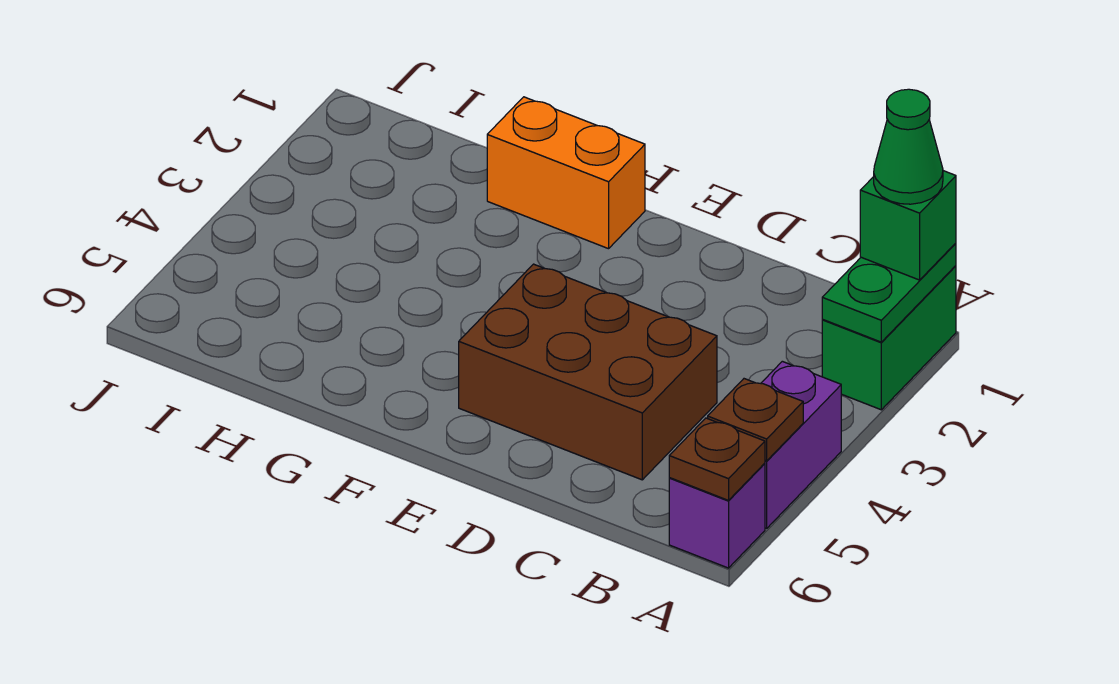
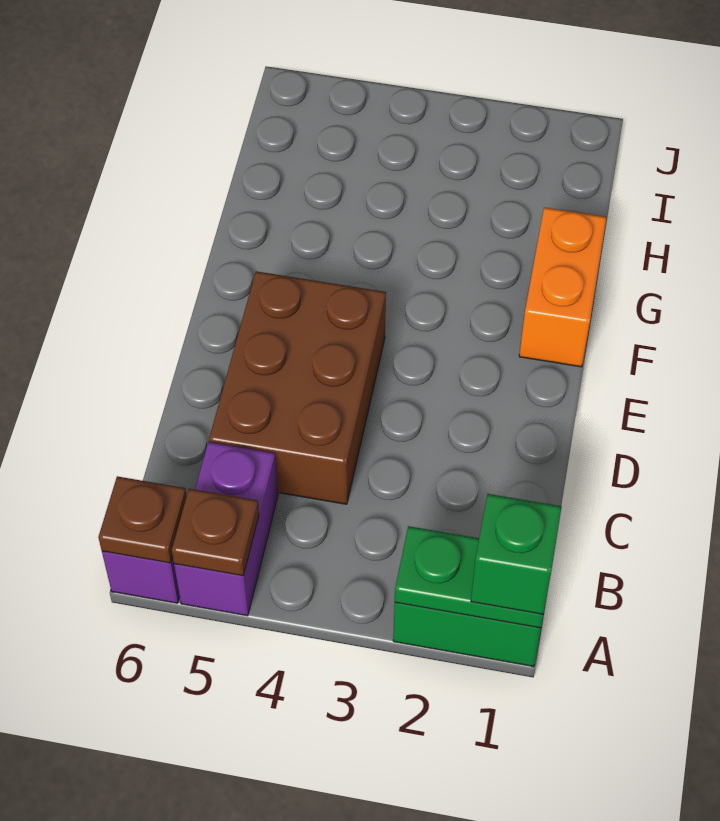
green cone A1 level 4 -> none
purple brick A4:A5 level 1 -> purple brick A5:B5 level 1

